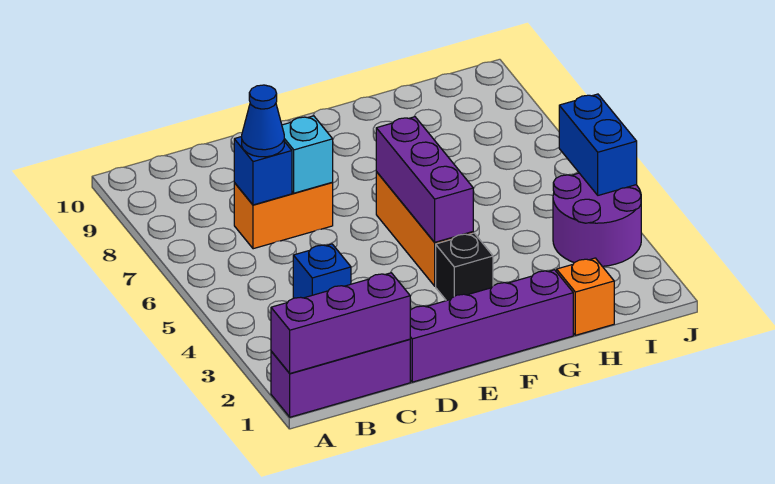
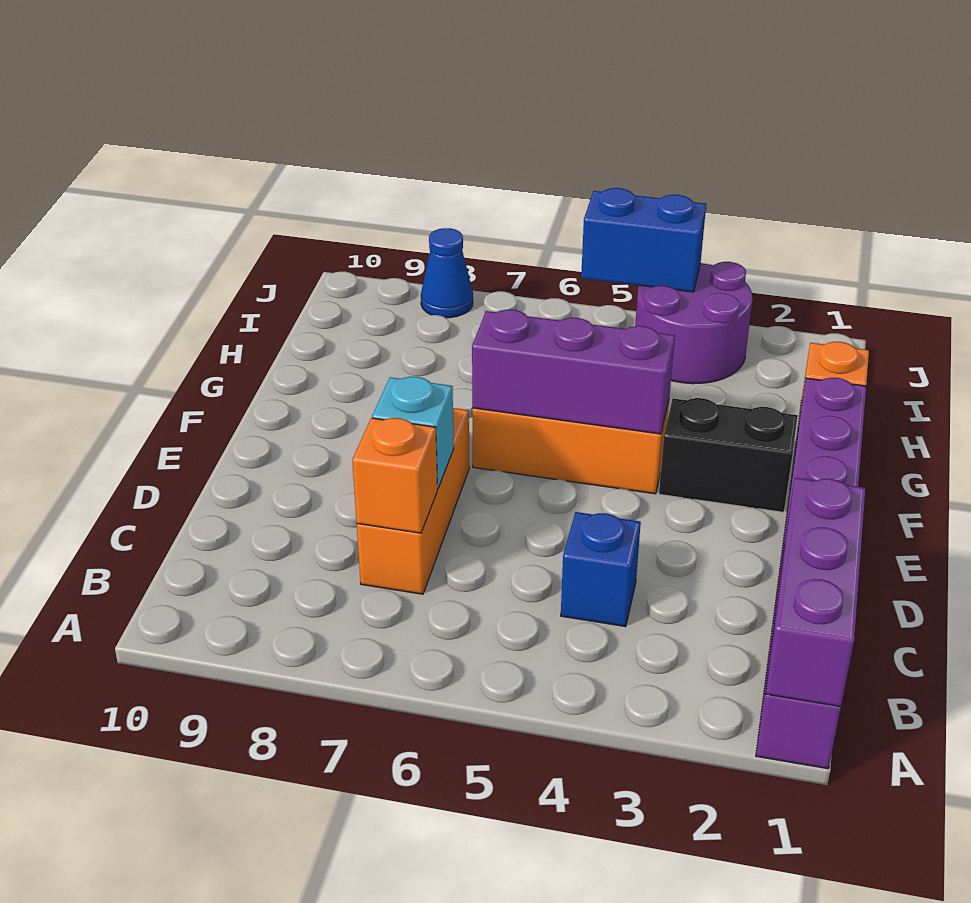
orange brick C7:D7 level 1 -> orange brick C7:E7 level 1
blue brick C7 level 2 -> orange brick C7 level 2
blue cone C7 level 3 -> blue cone J8 level 1
black brick F3 level 1 -> black brick F2:F3 level 1

